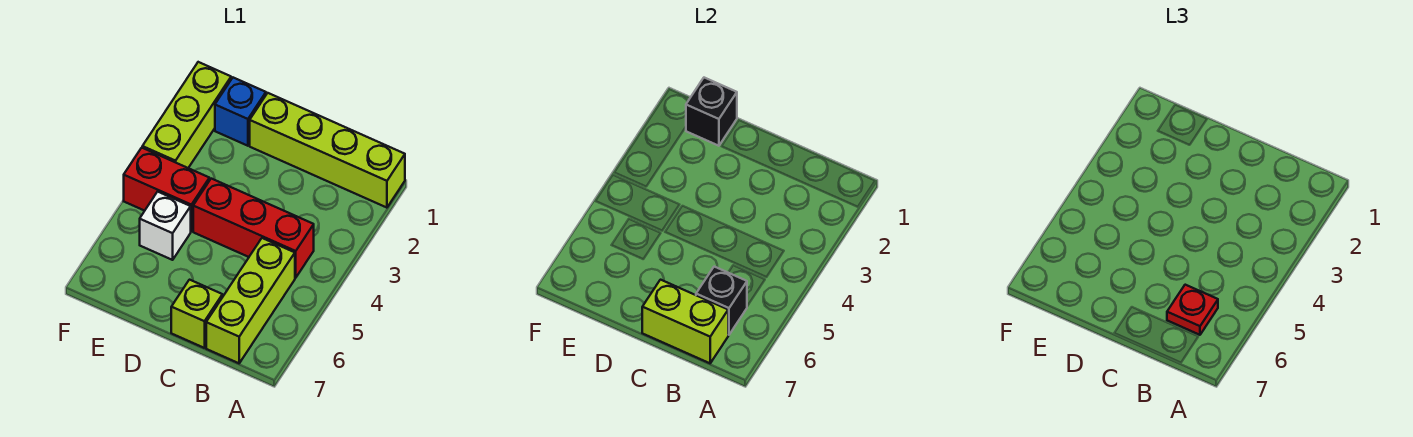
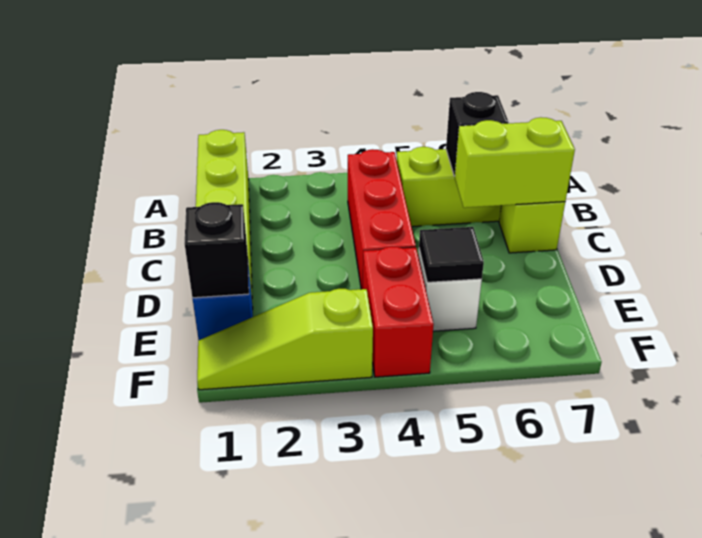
red plate B6 level 3 -> none
lime brick B7:C7 level 2 -> lime brick C6:C7 level 2
none -> black tile E5 level 2
lime brick F1:F3 level 1 -> lime slope F1:F3 level 1 top 3

